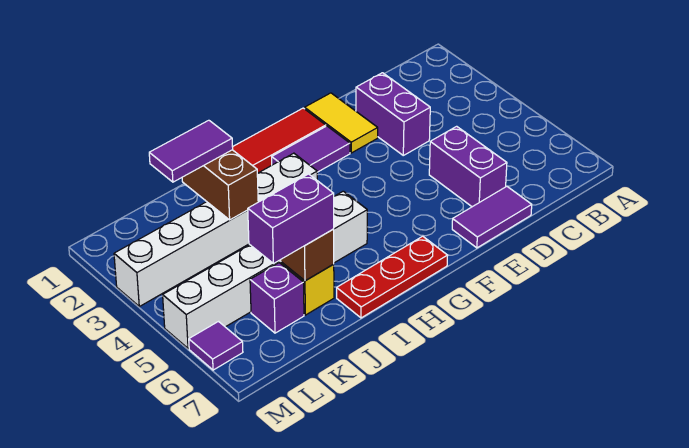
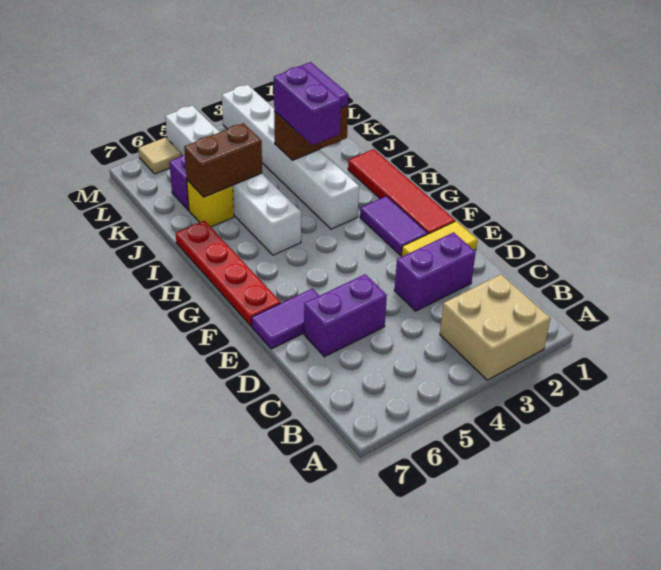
none -> tan brick A2:B3 level 1
purple tile D7:E7 level 1 -> purple tile E6:E7 level 1
red plate G7:I7 level 1 -> red plate F7:I7 level 1
purple brick J6:K6 level 3 -> purple brick I3:J3 level 3
purple tile M6 level 1 -> tan tile M6 level 1

